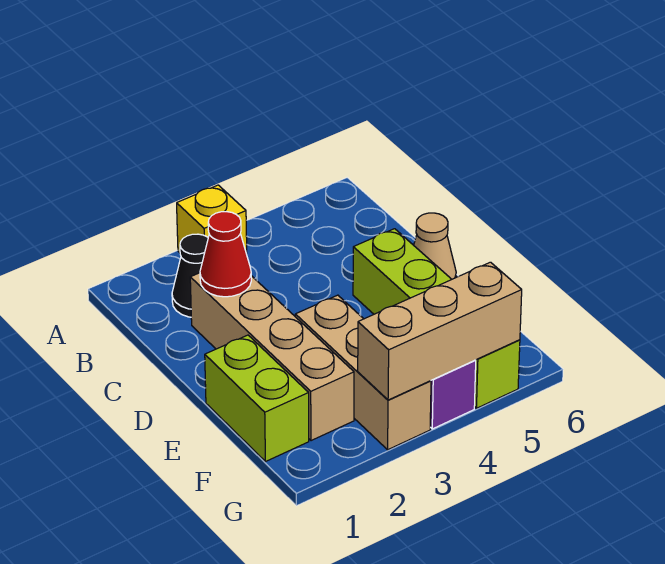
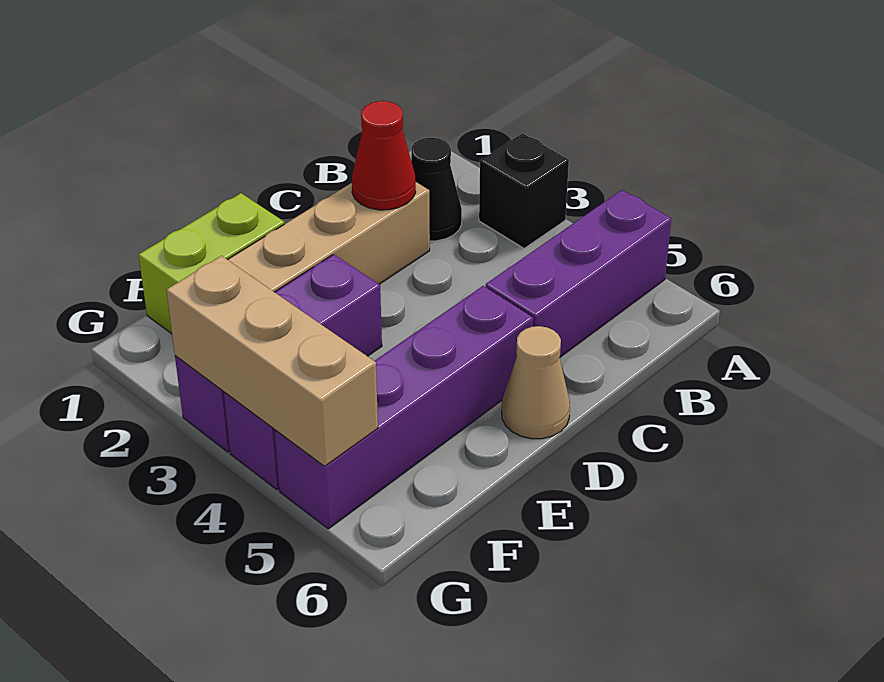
yellow brick A3 level 1 -> black brick A3 level 1
none -> purple brick A5:C5 level 1
lime brick D5:G5 level 1 -> purple brick D5:G5 level 1
tan brick E3:G3 level 1 -> purple brick E3:G3 level 1

